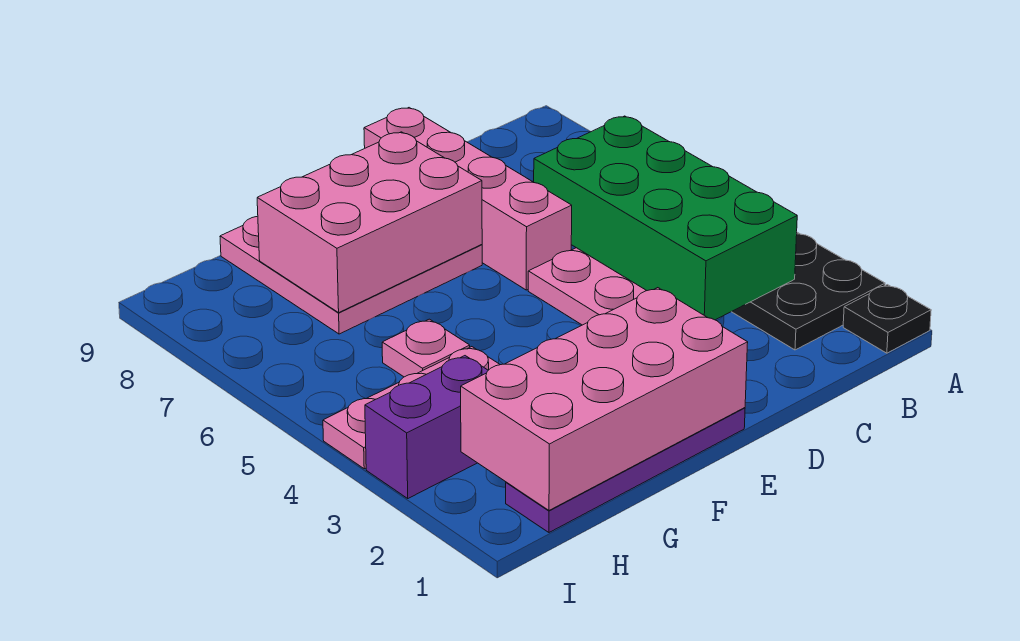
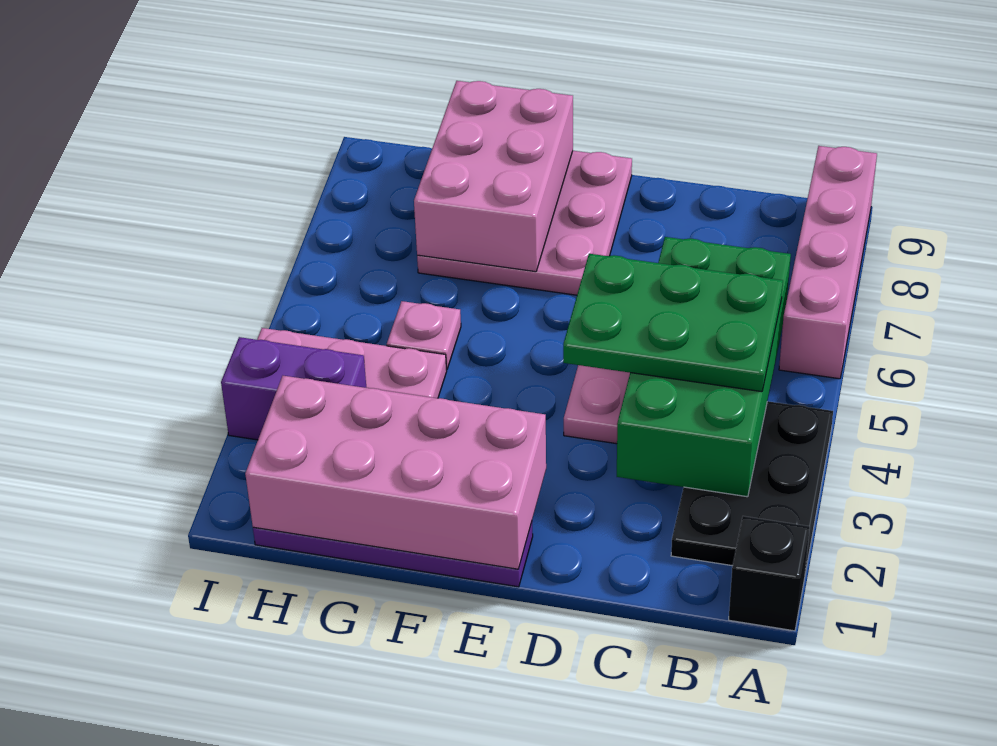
black plate A1 level 1 -> black brick A1 level 1
none -> green plate B4:D5 level 3
pink brick D6:D9 level 1 -> pink brick A6:A9 level 1
pink brick E7:G8 level 2 -> pink brick F7:G9 level 2

